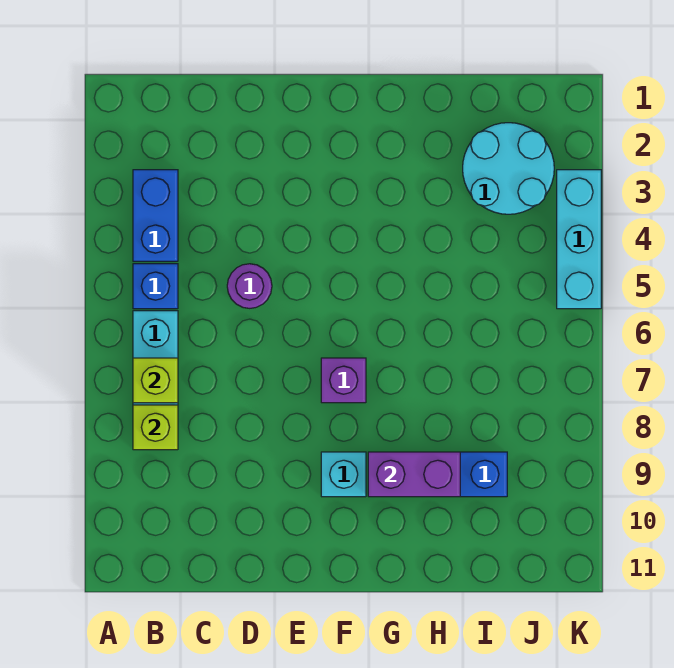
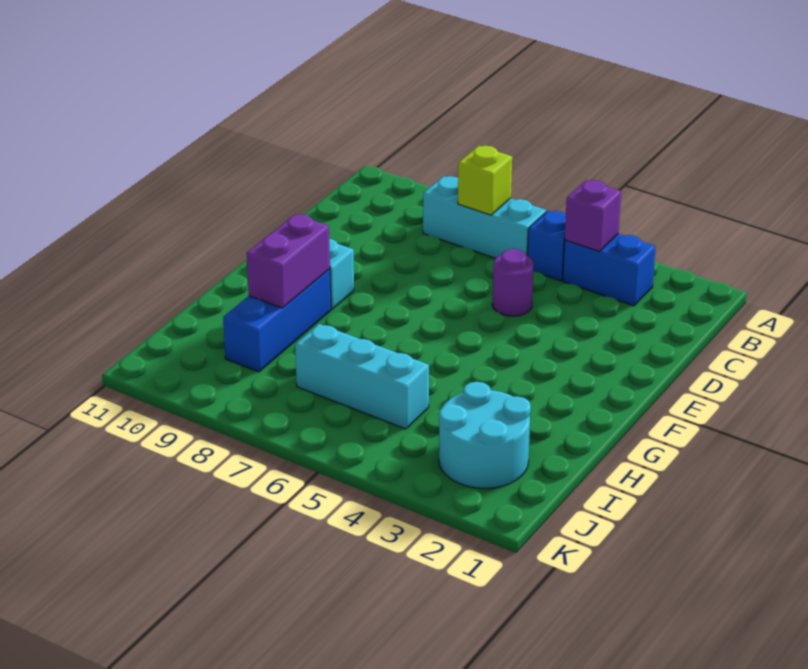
lime brick B8 level 2 -> none
purple brick F7 level 1 -> purple brick B4 level 2
cyan brick K3:K5 level 1 -> cyan brick I5:I7 level 1

